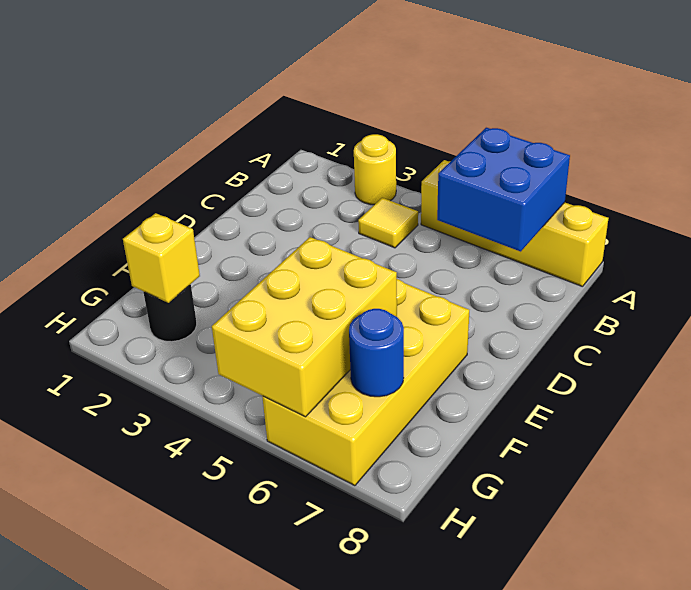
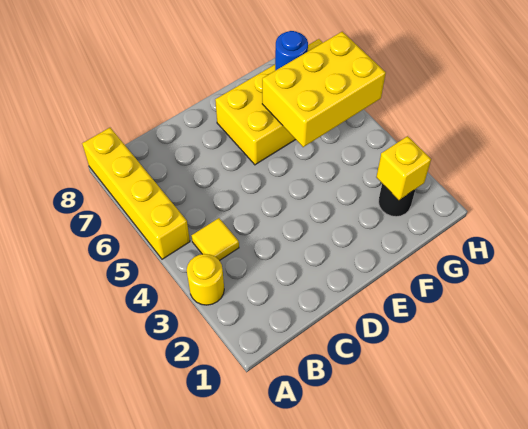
blue brick A6:B7 level 2 -> none

